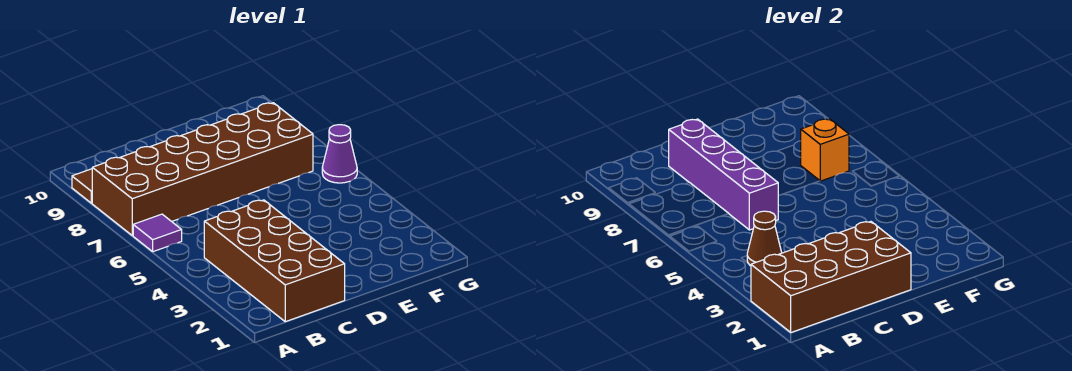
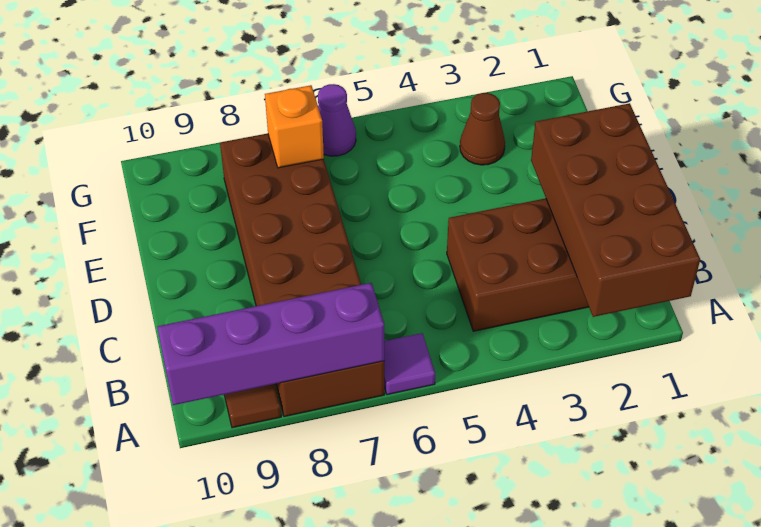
brown cone B4 level 2 -> brown cone F3 level 1
purple brick C6:C9 level 2 -> purple brick A7:A10 level 2

